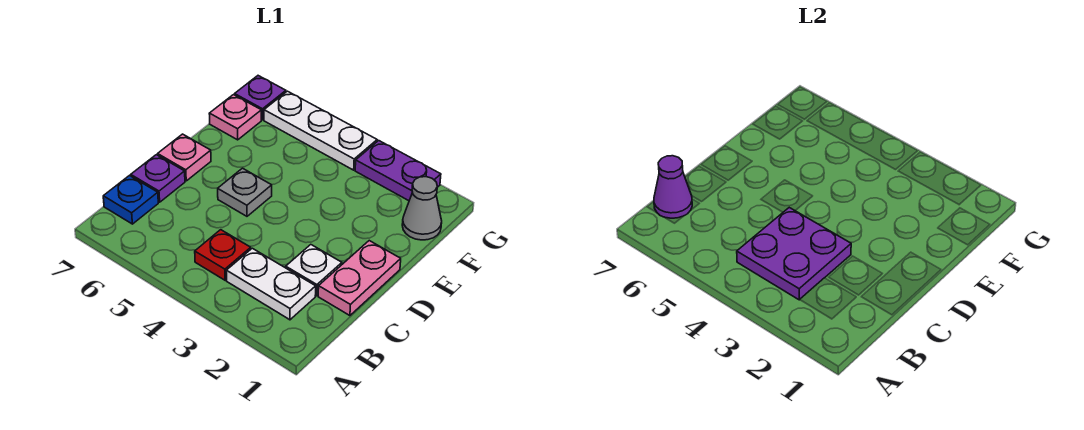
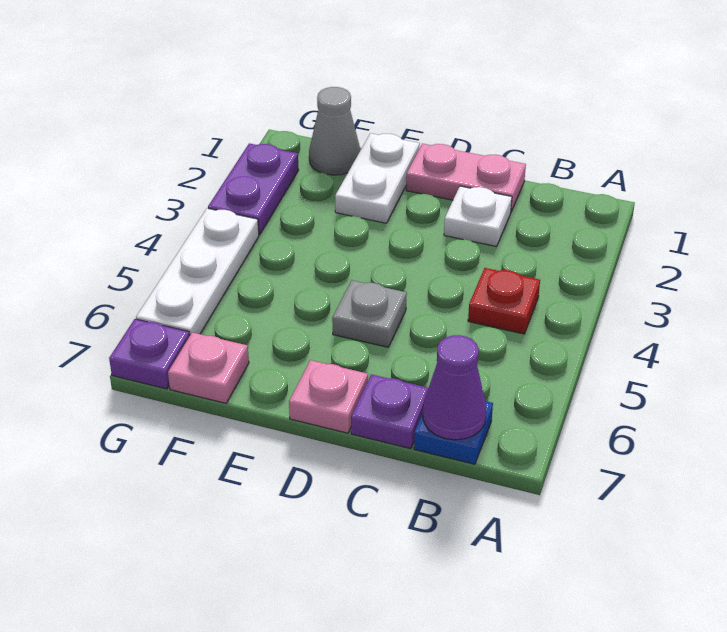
white plate B2:B3 level 1 -> white plate E1:E2 level 1
purple plate B3:C4 level 2 -> none

